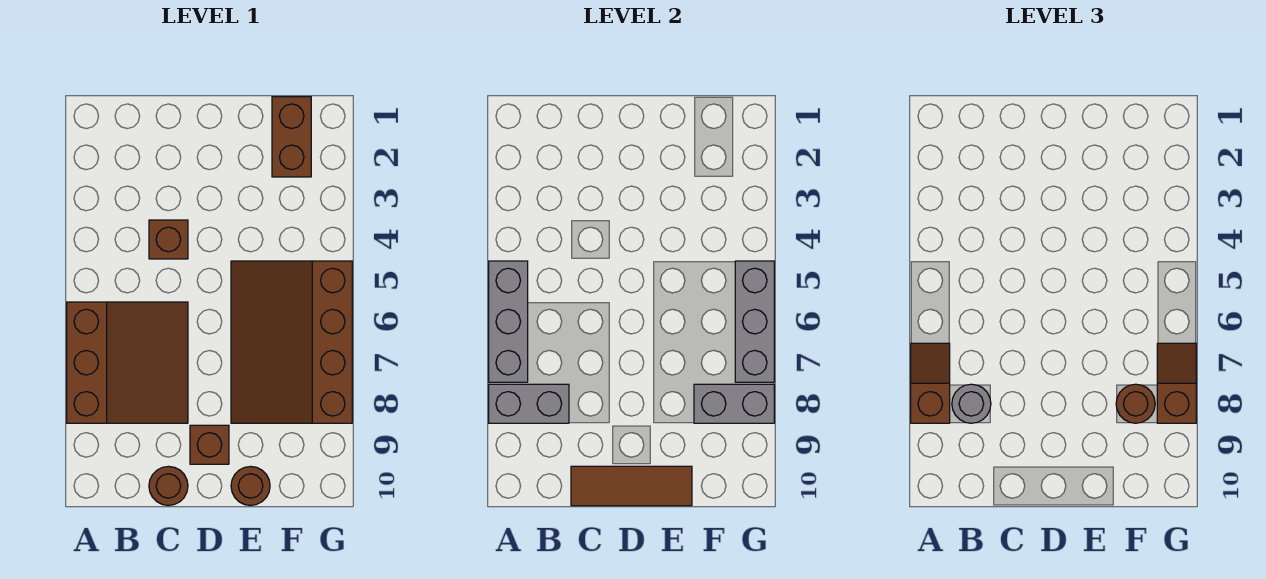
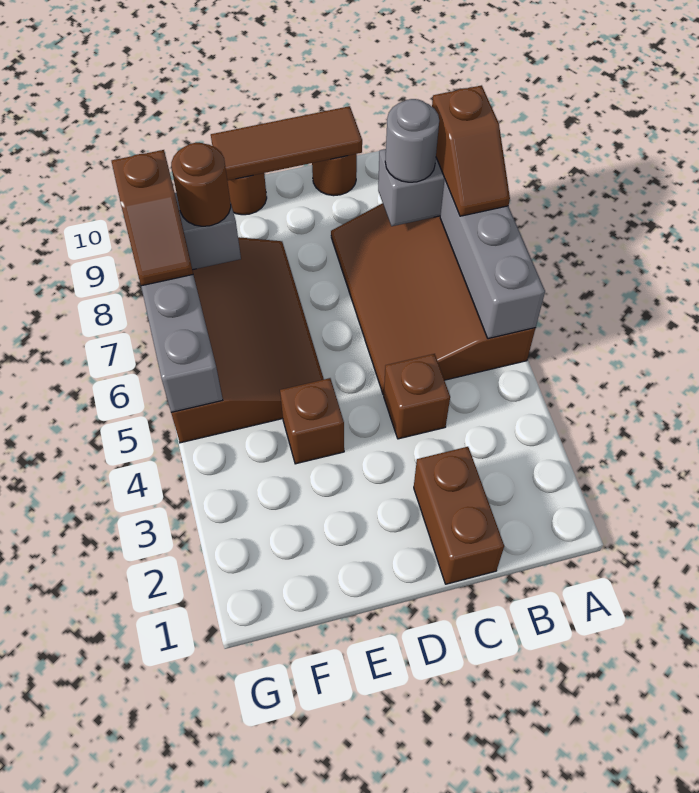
brown slope A6:C8 level 1 top A -> brown slope A5:C8 level 1 top A
brown brick D9 level 1 -> brown brick E4 level 1
brown brick F1:F2 level 1 -> brown brick C1:C2 level 1

